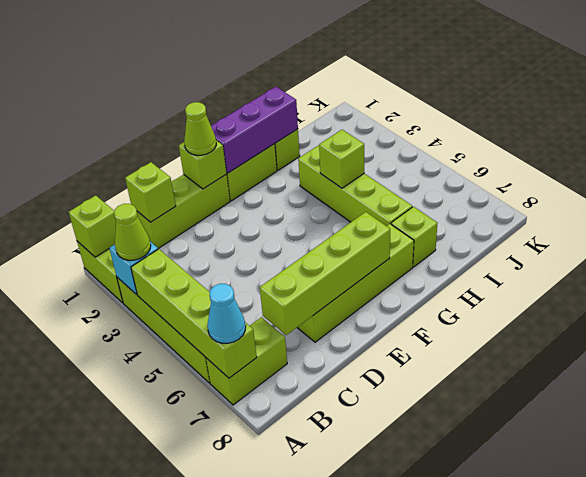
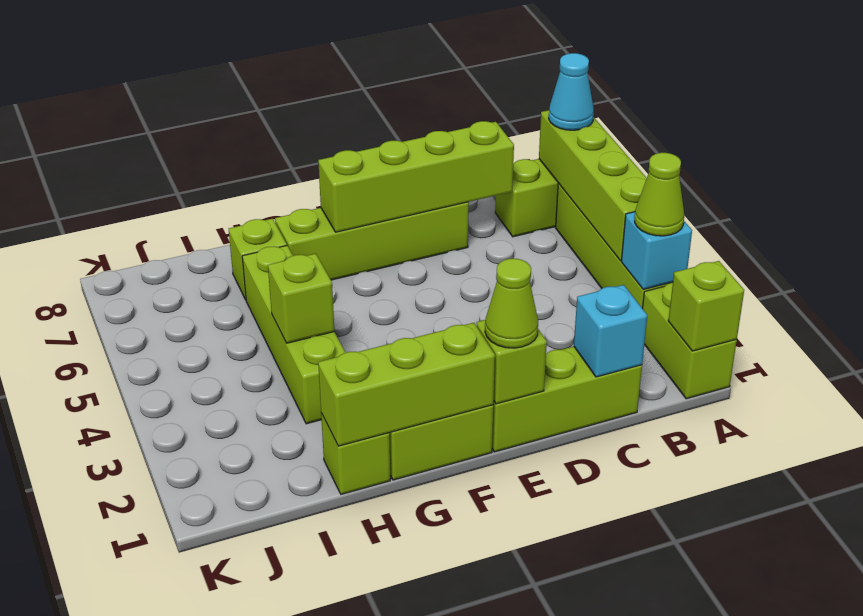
lime brick C1 level 2 -> cyan brick C1 level 2
purple brick F1:H1 level 2 -> lime brick F1:H1 level 2

